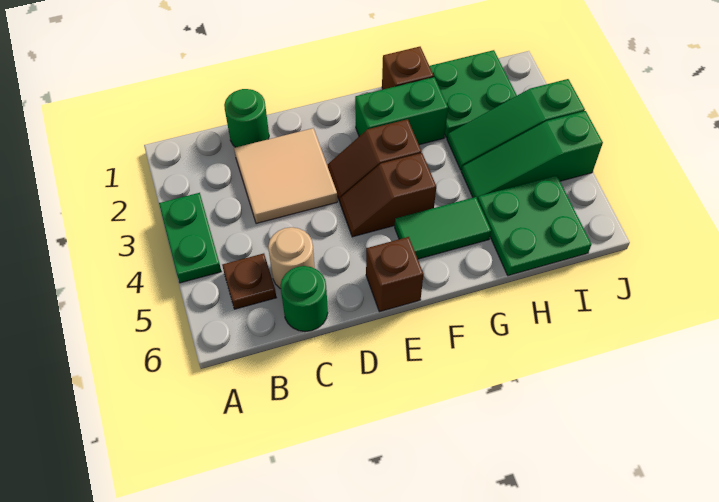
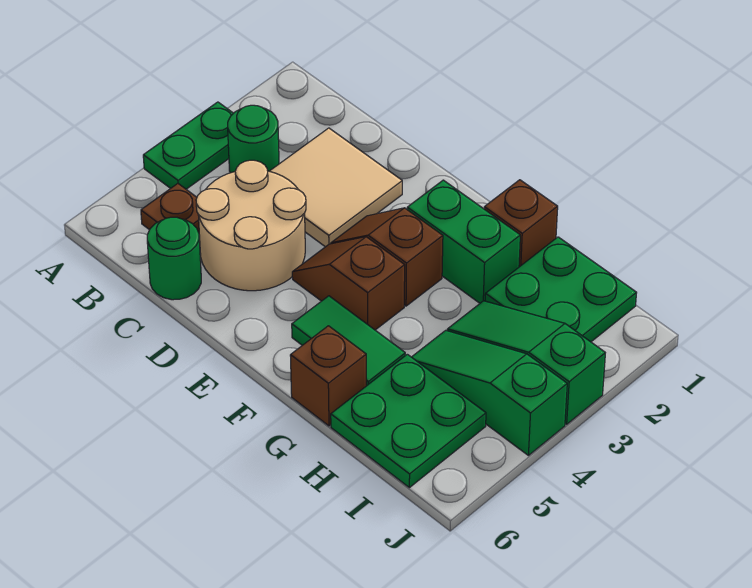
green round brick C1 level 1 -> green round brick B3 level 1
tan round brick C5 level 1 -> tan round brick C4:D5 level 1
brown brick E6 level 1 -> brown brick G6 level 1

